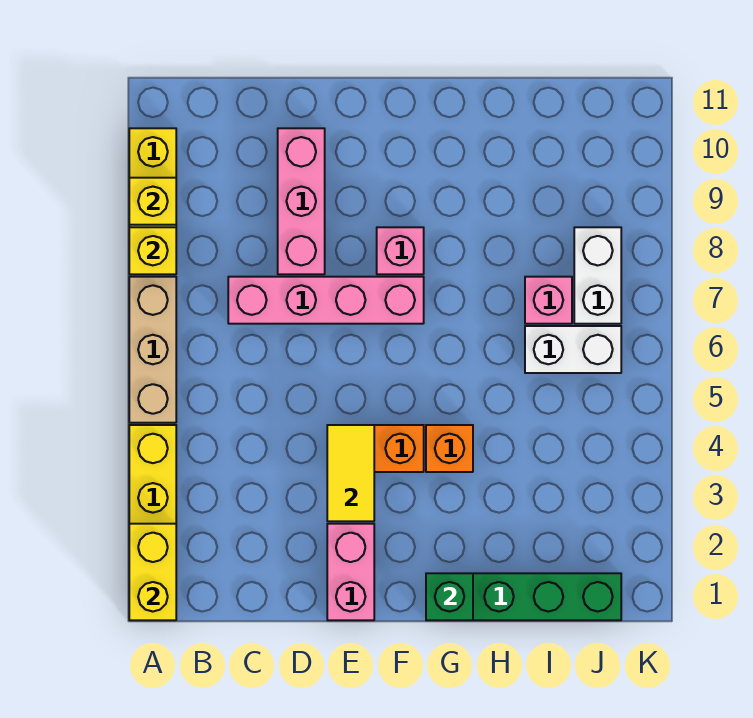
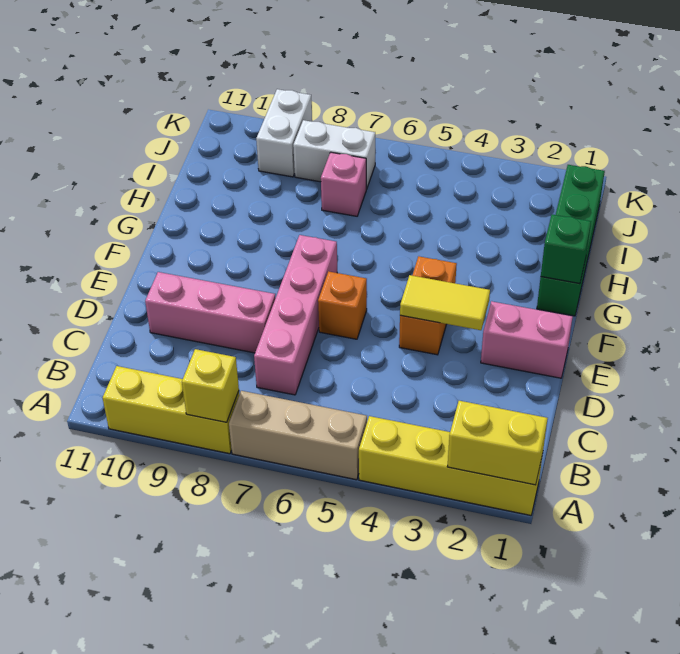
yellow brick A9 level 2 -> none
pink brick F8 level 1 -> none
orange brick G4 level 1 -> orange brick E6 level 1
white brick I6:J6 level 1 -> white brick J9:K9 level 1

